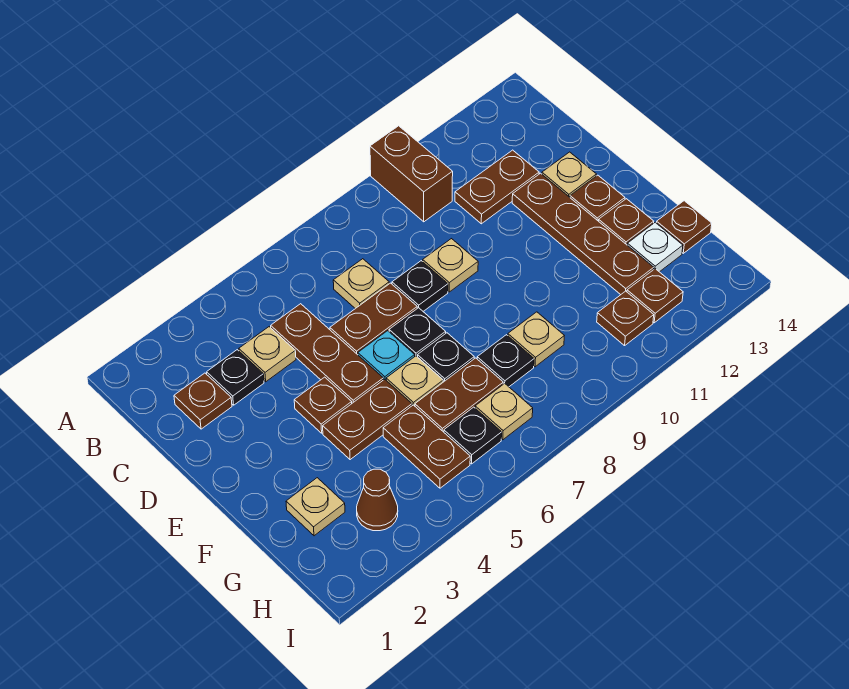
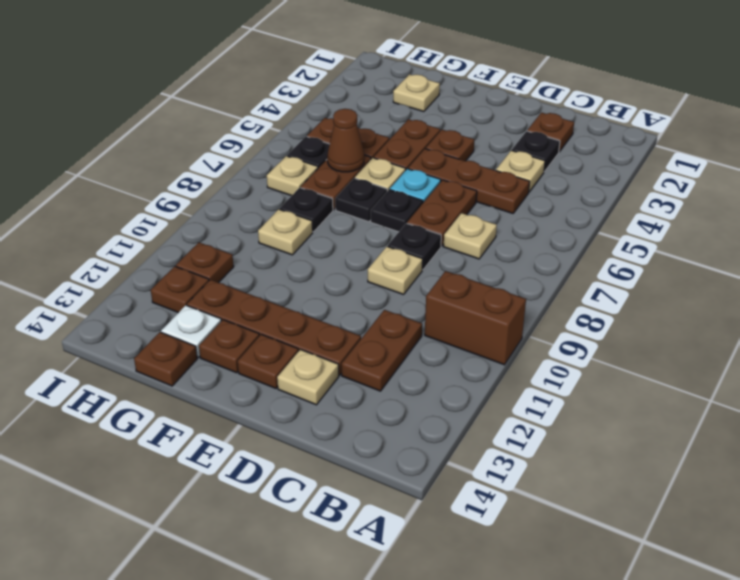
brown cone H3 level 1 -> brown cone G6 level 2

